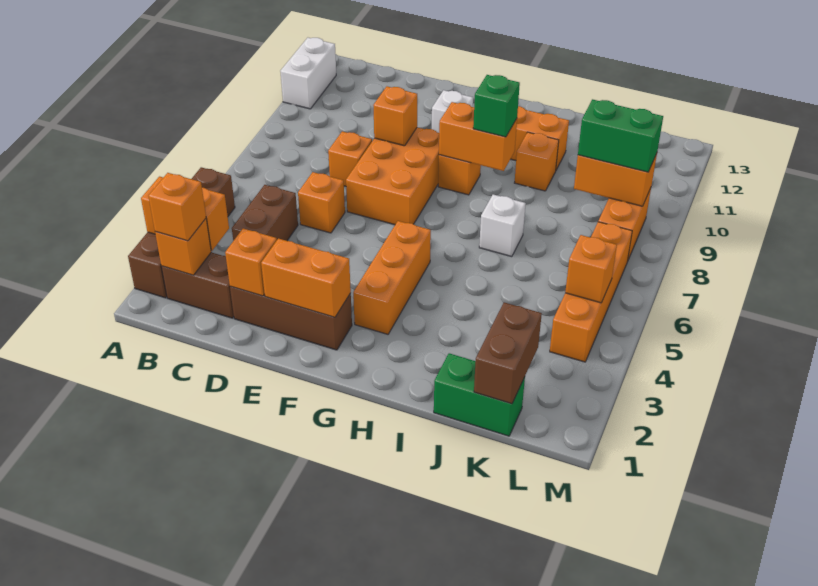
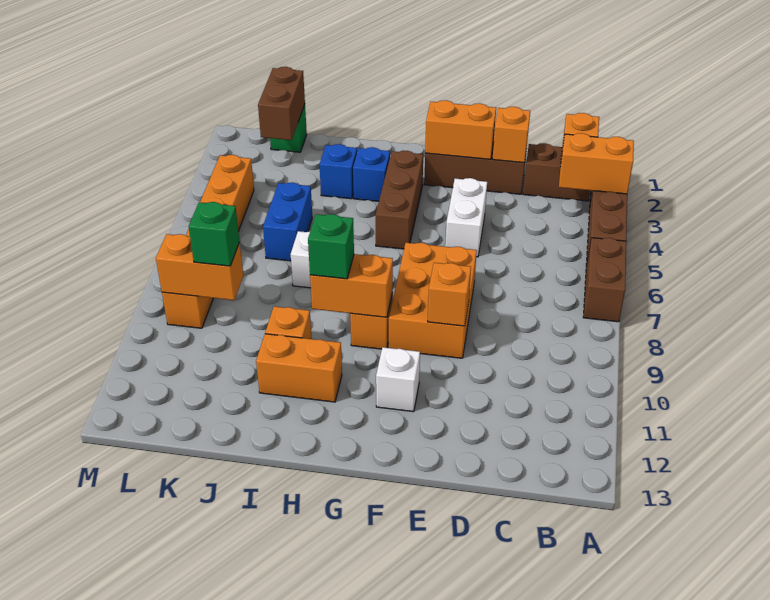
white brick A11:A12 level 1 -> white brick E4:E5 level 1
orange brick B2 level 3 -> none
brown brick C4:C5 level 1 -> brown brick A6:A7 level 1
orange brick D6 level 1 -> none
orange brick D8 level 1 -> none
orange brick G3:G5 level 1 -> brown brick G3:G5 level 1
none -> blue brick H3 level 1
none -> blue brick I3 level 1
green brick J1:K1 level 1 -> green brick K1 level 1
none -> blue brick J5:J6 level 1
green brick K9:L9 level 3 -> green brick K9 level 3
orange brick L5 level 2 -> none

